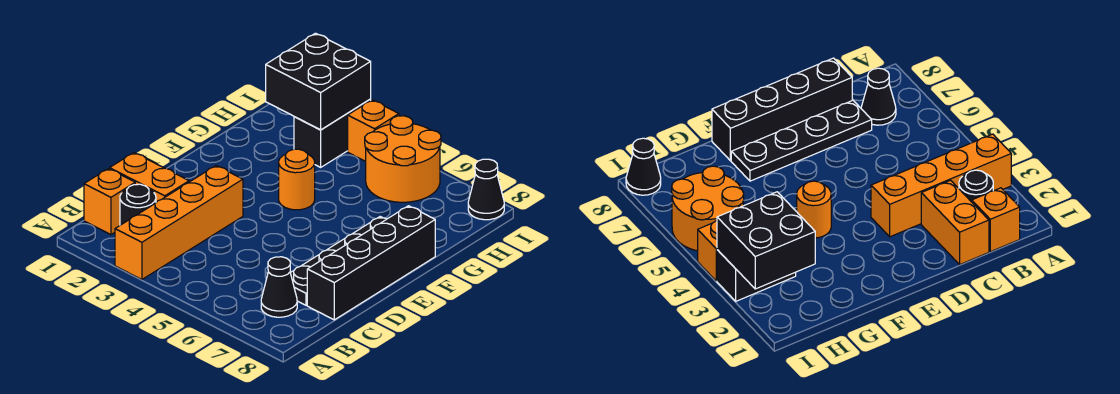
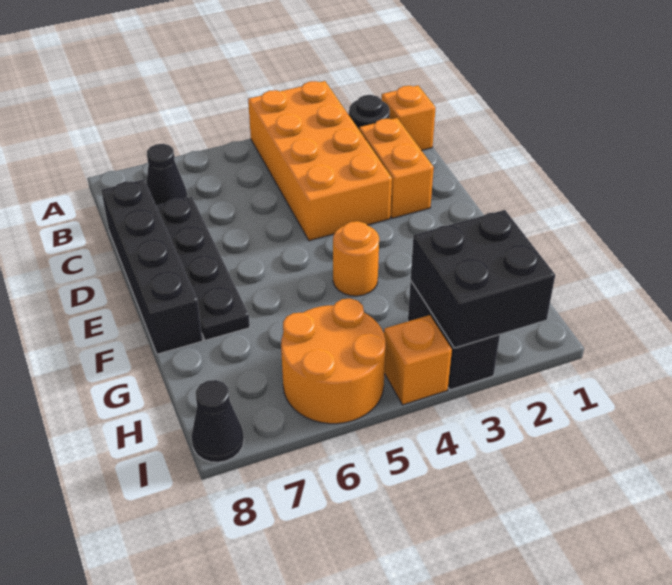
orange brick A3:D3 level 1 -> orange brick A3:D4 level 1
orange brick C1:C2 level 1 -> orange brick C2:D2 level 1

